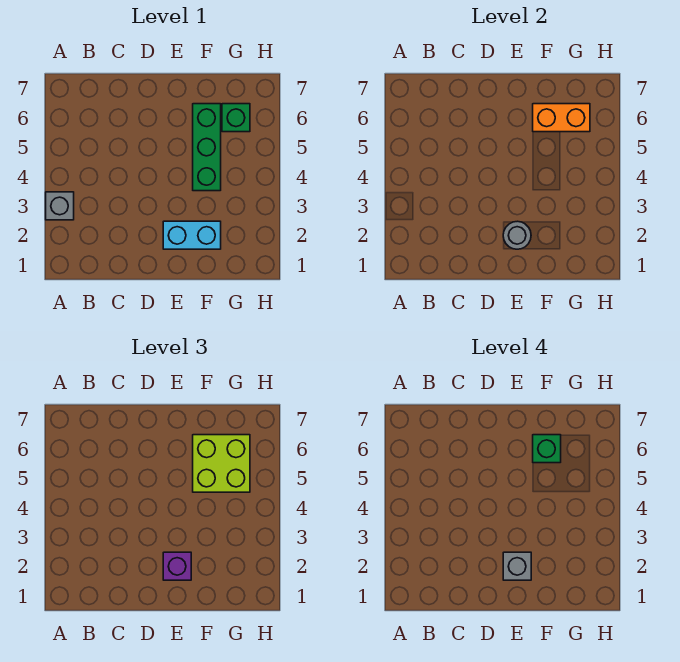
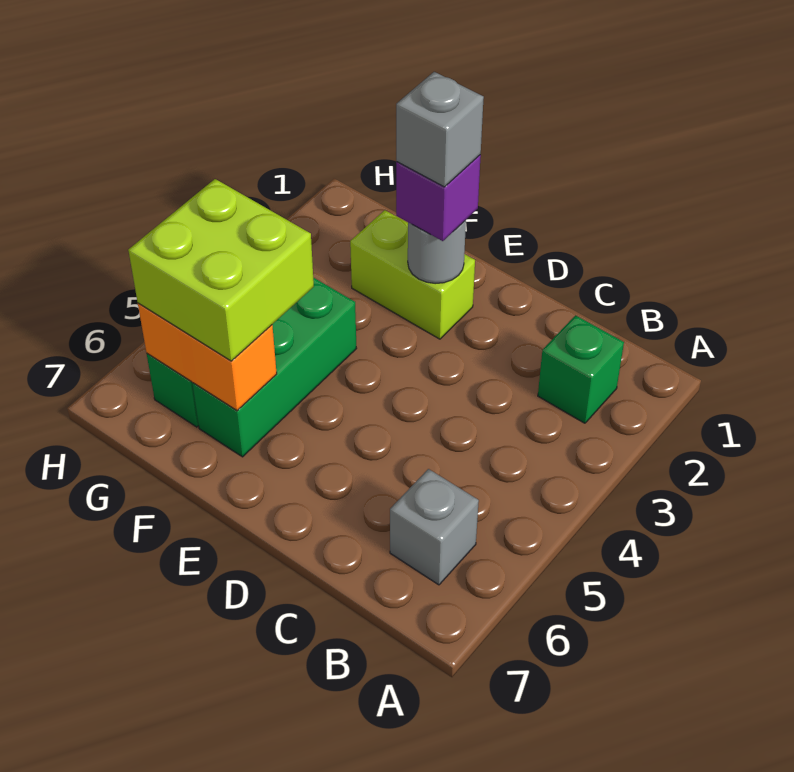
grey brick A3 level 1 -> grey brick B6 level 1
cyan brick E2:F2 level 1 -> lime brick E2:F2 level 1
green brick F6 level 4 -> green brick B2 level 1

